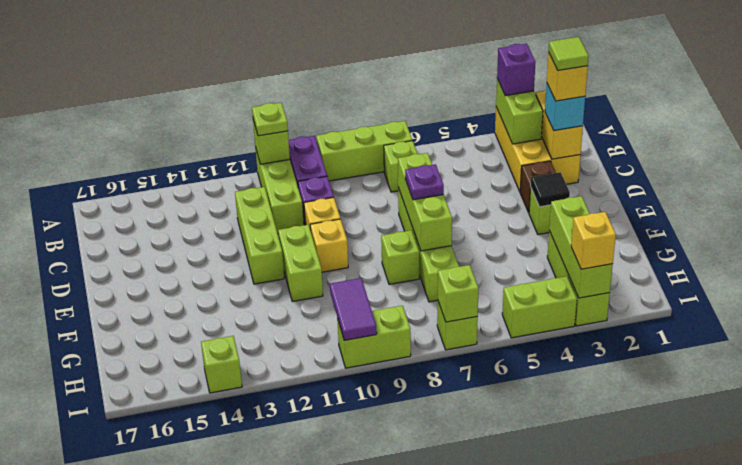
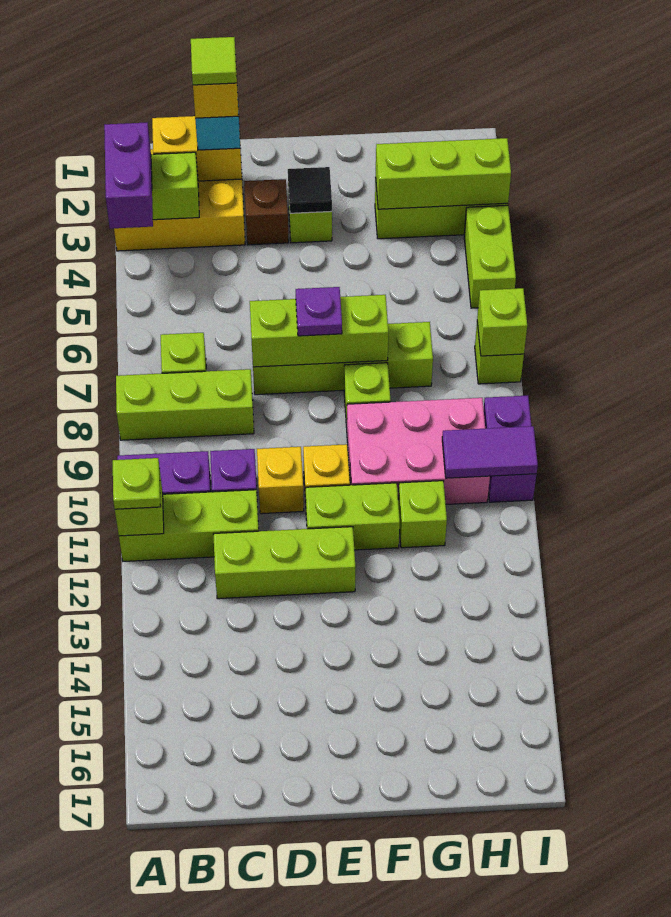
purple brick A3 level 3 -> purple brick A3:A4 level 3
lime brick A7:A9 level 1 -> lime brick A8:C8 level 1
none -> pink brick F9:H10 level 1
yellow brick I3 level 3 -> none
lime brick I9:I10 level 1 -> purple brick I9:I10 level 1
lime brick I14 level 1 -> lime brick G11 level 1

